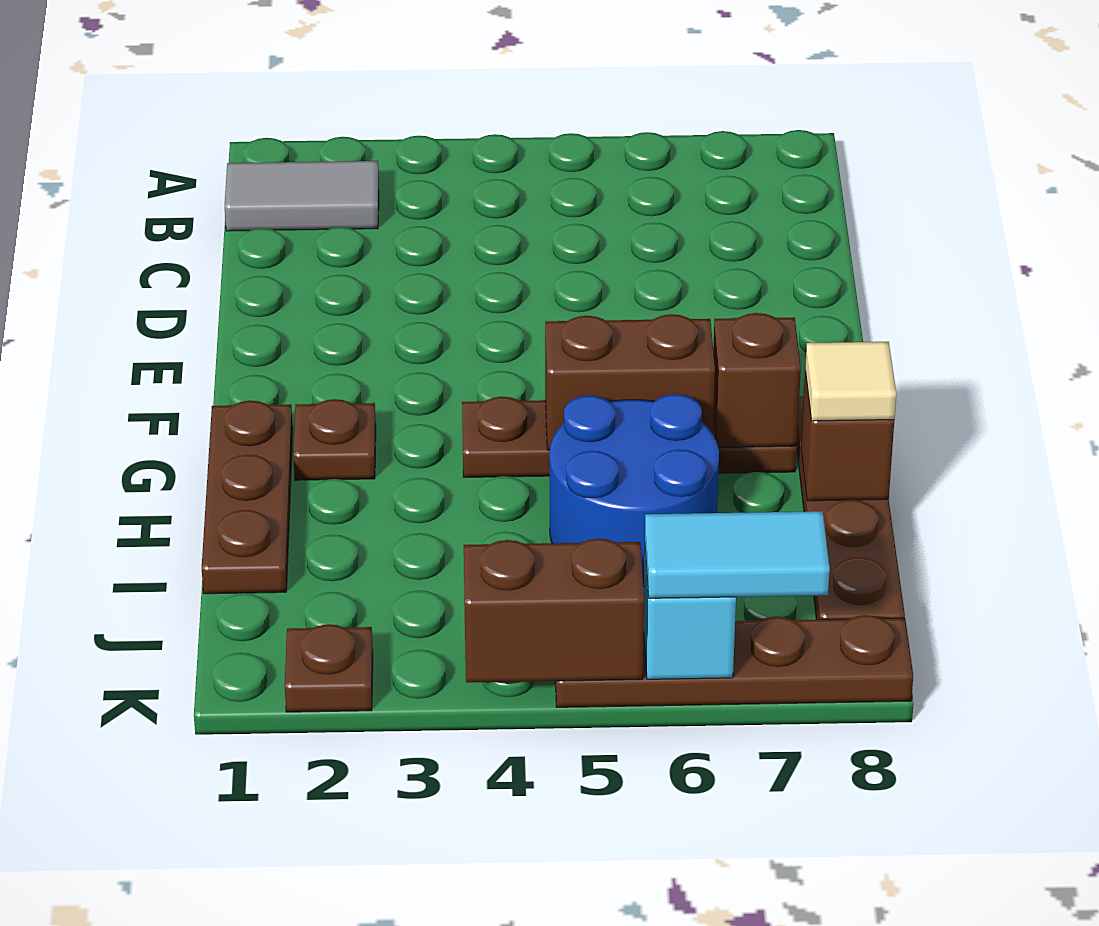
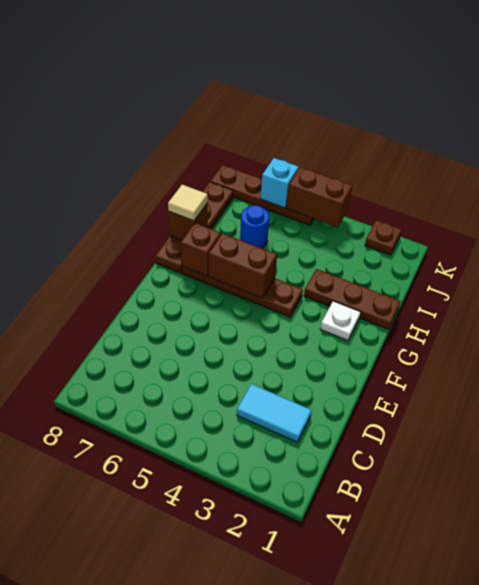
grey tile B1:B2 level 1 -> none
brown plate G1:I1 level 1 -> brown plate H1:H3 level 1
brown plate G2 level 1 -> white plate G2 level 1
blue round brick H5:I6 level 1 -> blue round brick I6 level 1
cyan tile K6:K7 level 3 -> cyan tile C2:C3 level 1

